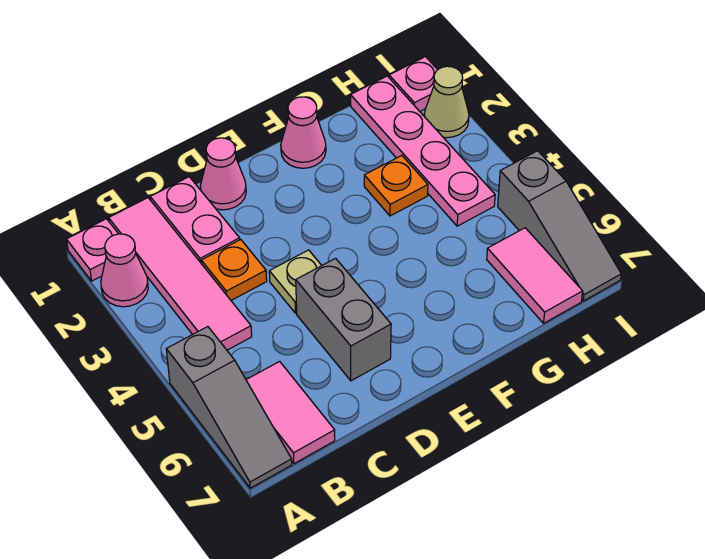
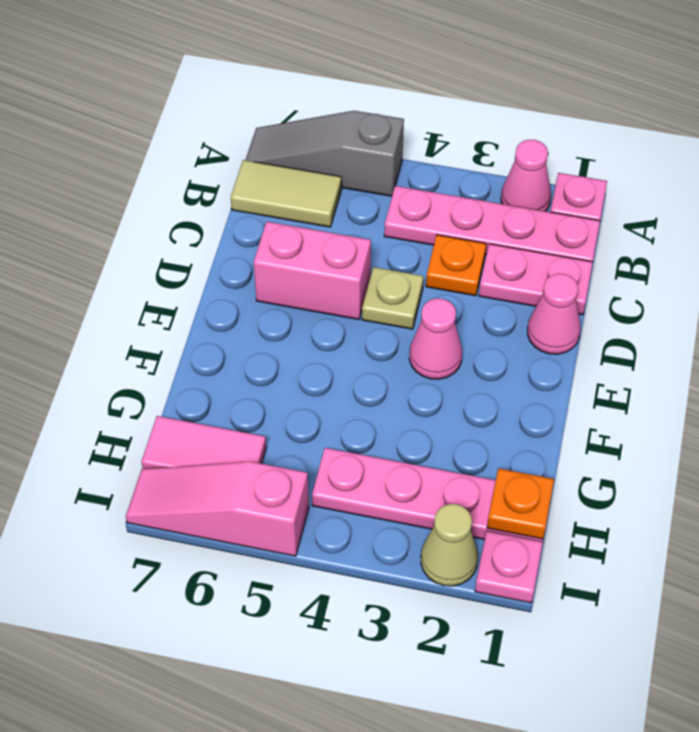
pink tile B1:B4 level 1 -> pink plate B1:B4 level 1
pink tile B6:B7 level 1 -> tan tile B6:B7 level 1
grey brick D5:D6 level 1 -> pink brick D5:D6 level 1
pink cone F1 level 1 -> pink cone E3 level 1
orange plate G3 level 1 -> orange plate H1 level 2
grey slope I5:I7 level 1 top 5 -> pink slope I5:I7 level 1 top 5

